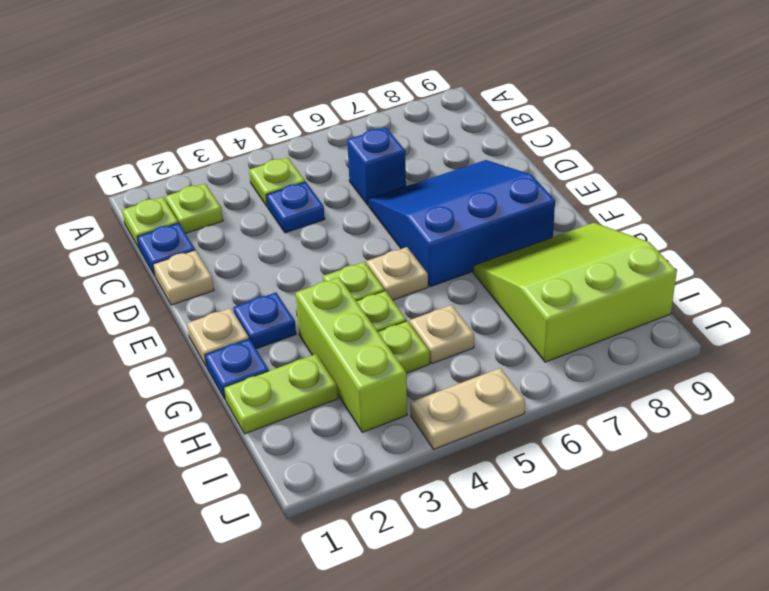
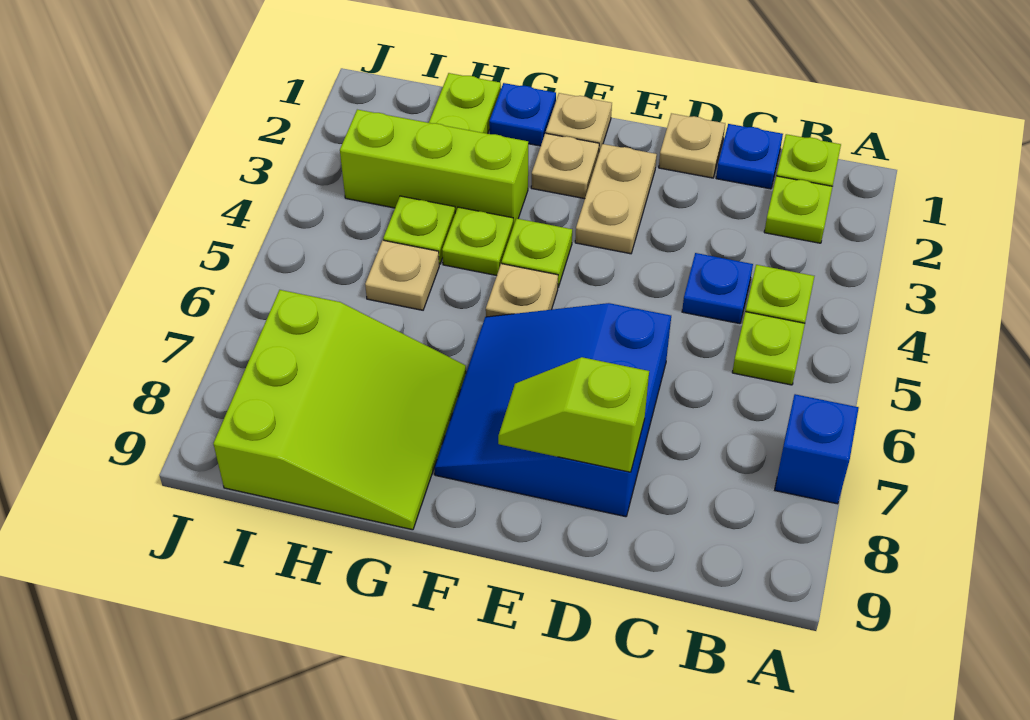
none -> lime plate B5 level 1
blue brick C6 level 1 -> blue brick A7 level 1
blue slope D6:F8 level 1 top F -> blue slope D6:F8 level 1 top D
none -> lime slope D8:E8 level 2 top D
blue plate F2 level 1 -> tan plate F2 level 1
tan plate J4:J5 level 1 -> tan plate E2:E3 level 1

